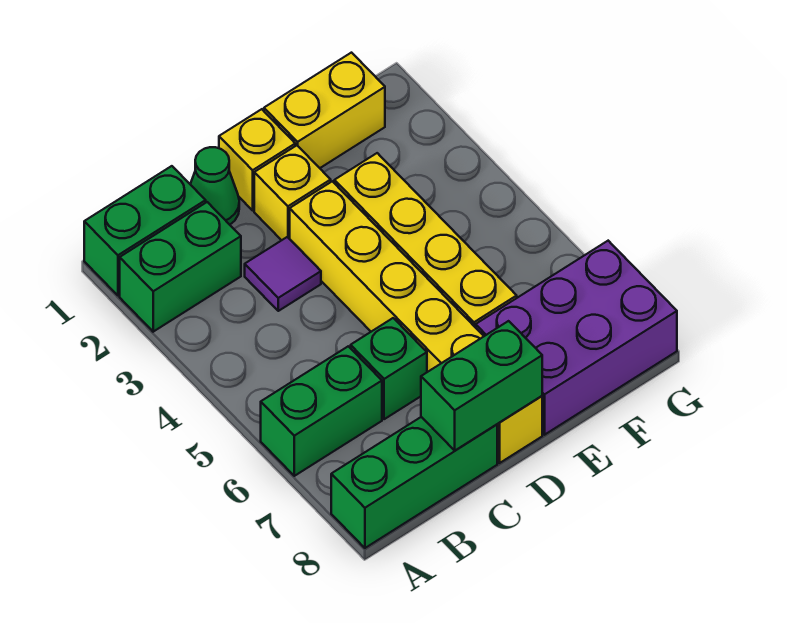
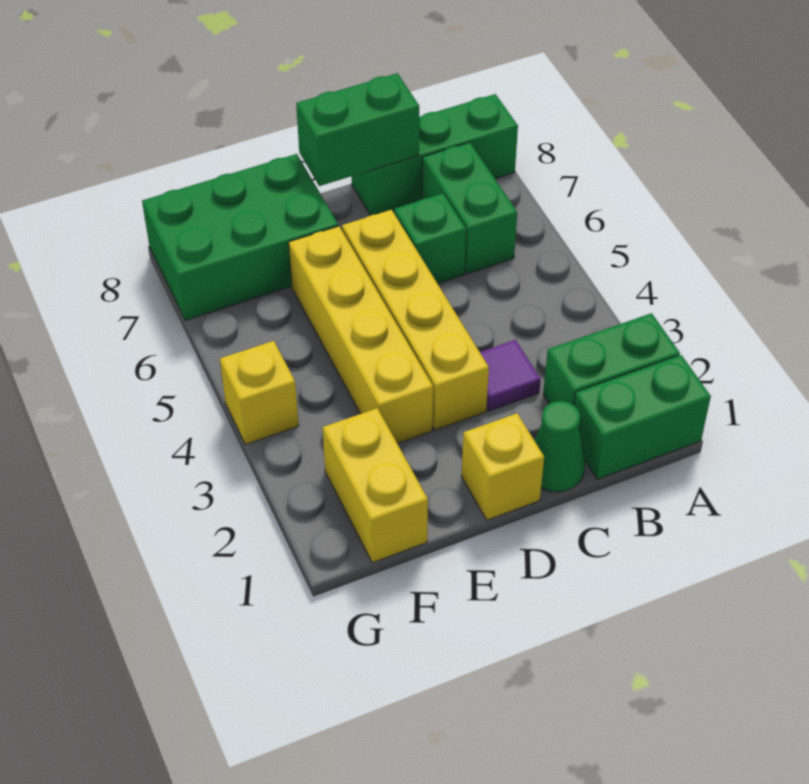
green brick A6:B6 level 1 -> green brick B6:B7 level 1
yellow brick D2 level 1 -> yellow brick G4 level 1
yellow brick D3:D8 level 1 -> yellow brick D3:D6 level 1
yellow brick E1:F1 level 1 -> yellow brick F1:F2 level 1
purple brick E7:G8 level 1 -> green brick E7:G8 level 1

